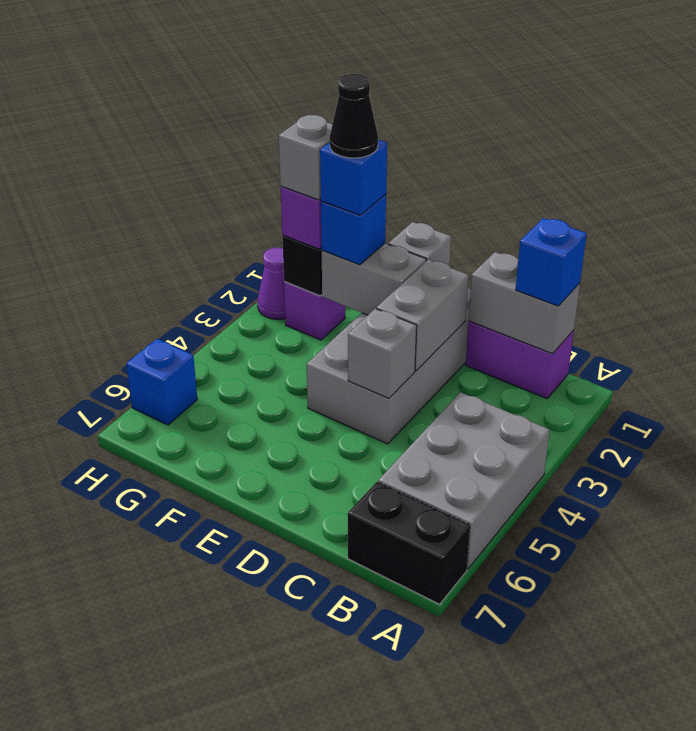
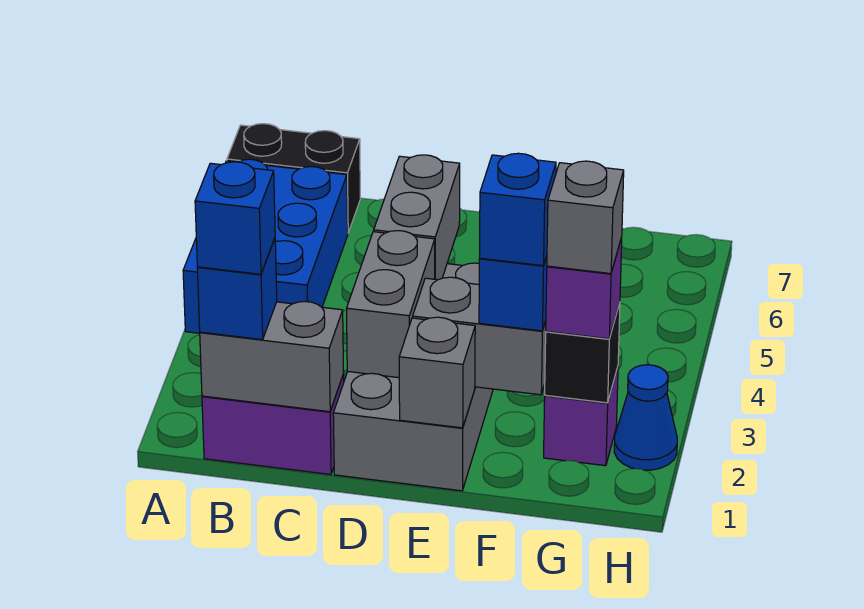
grey brick A4:B6 level 1 -> blue brick A4:B6 level 1
grey brick D4 level 2 -> grey brick D4:D5 level 2
black cone F2 level 5 -> none
purple cone H2 level 1 -> blue cone H2 level 1
blue brick H6 level 1 -> blue brick B1 level 4

